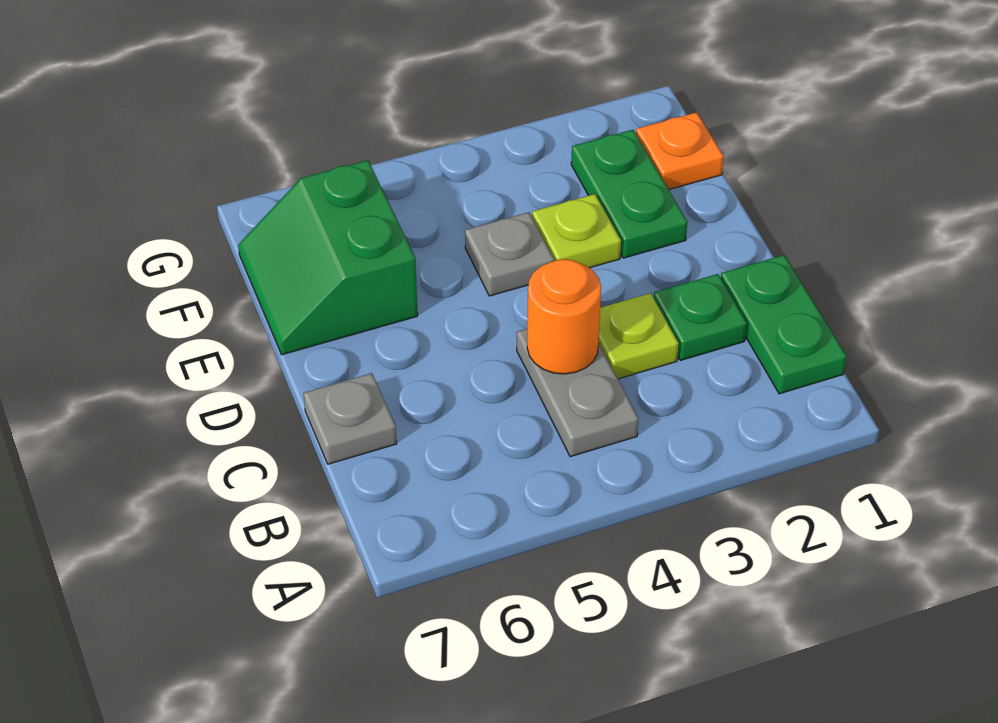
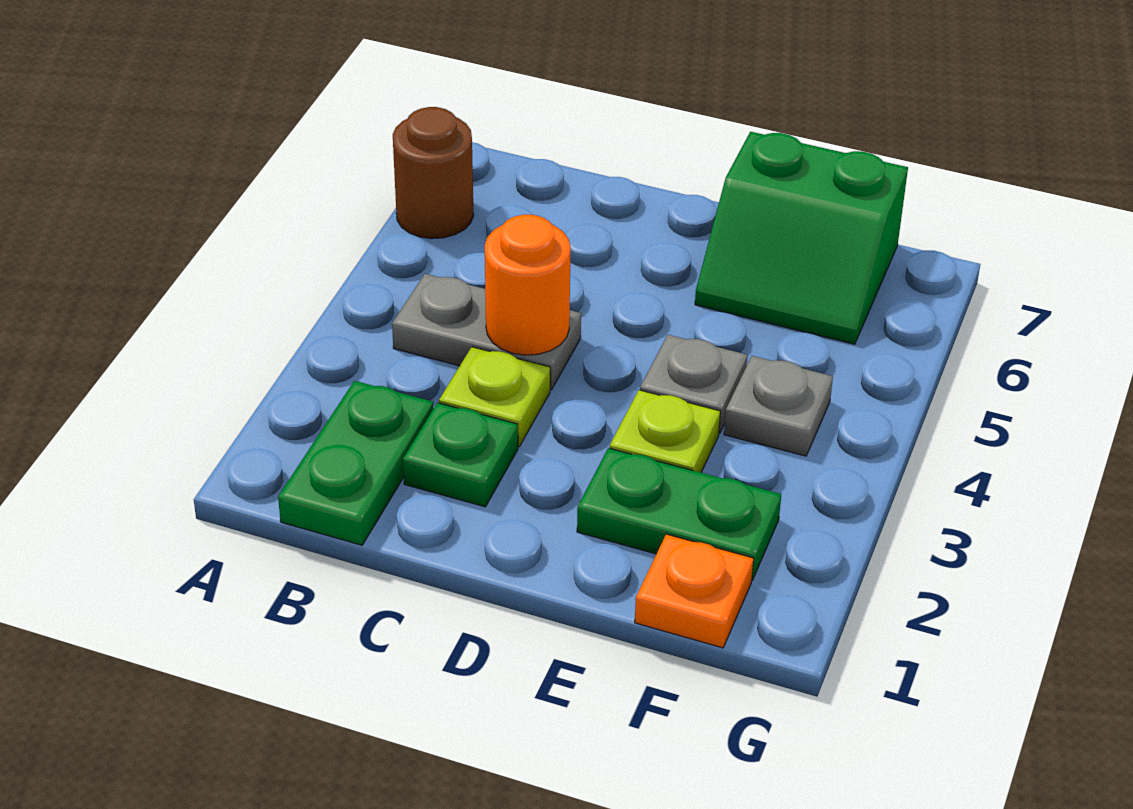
none -> brown round brick A6 level 1
green plate B1:C1 level 1 -> green plate B1:B2 level 1
grey plate C7 level 1 -> grey plate F4 level 1
green slope E6:F7 level 1 top 6 -> green slope E6:F7 level 1 top 7

